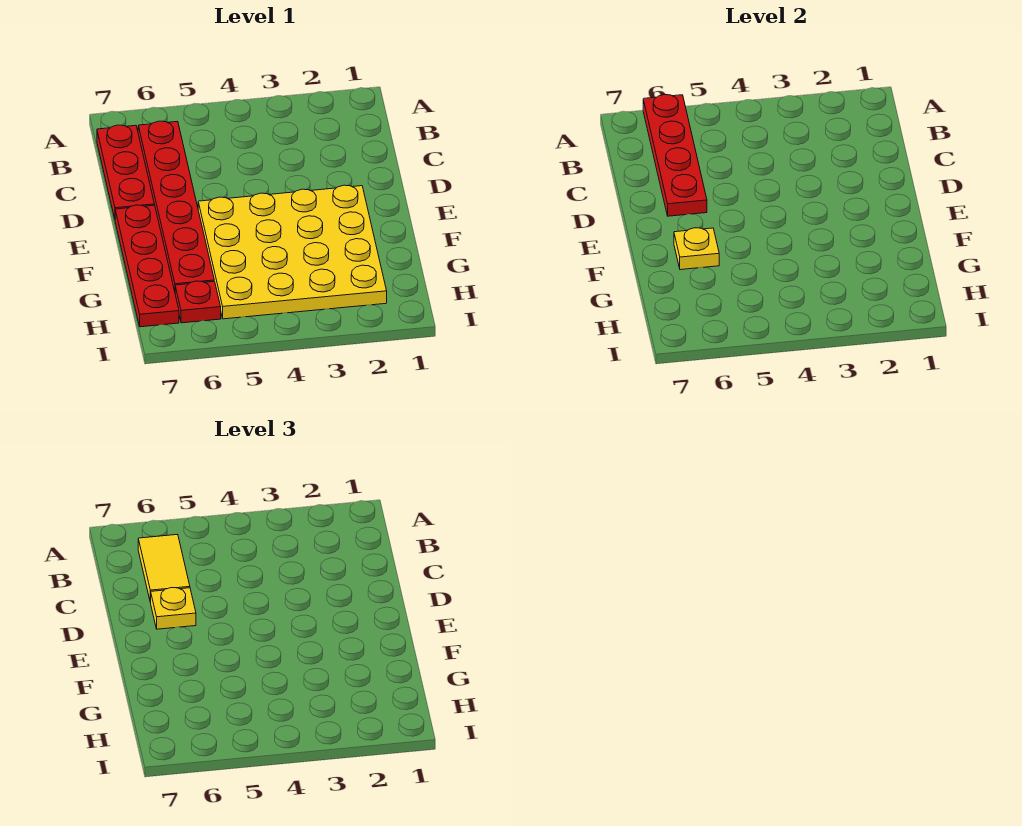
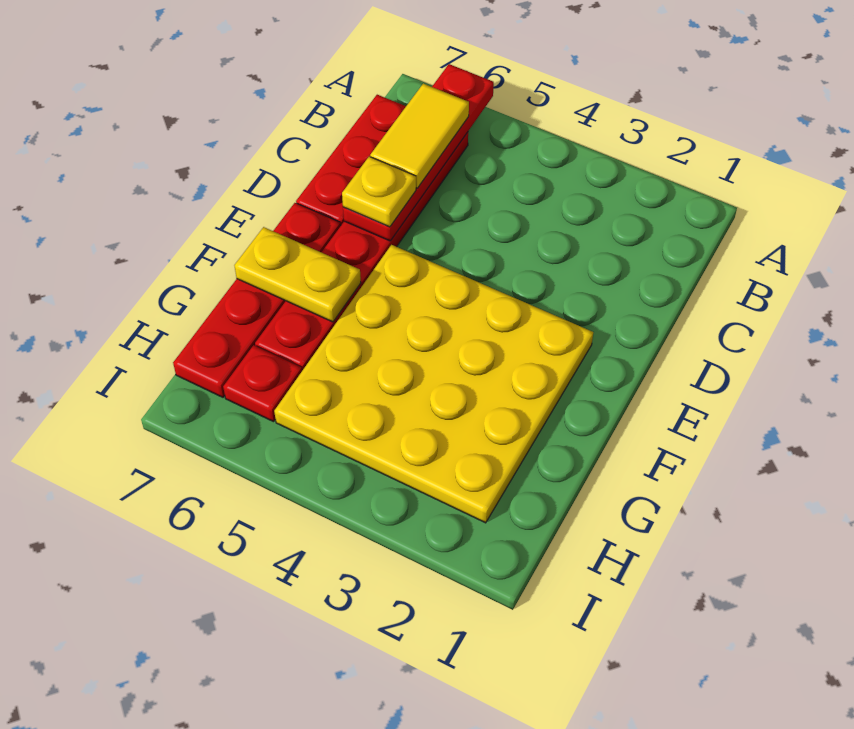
yellow plate F6 level 2 -> yellow plate F6:F7 level 2

